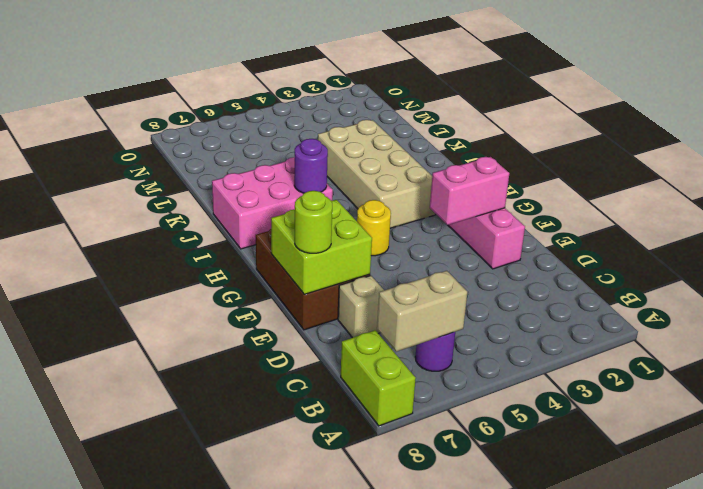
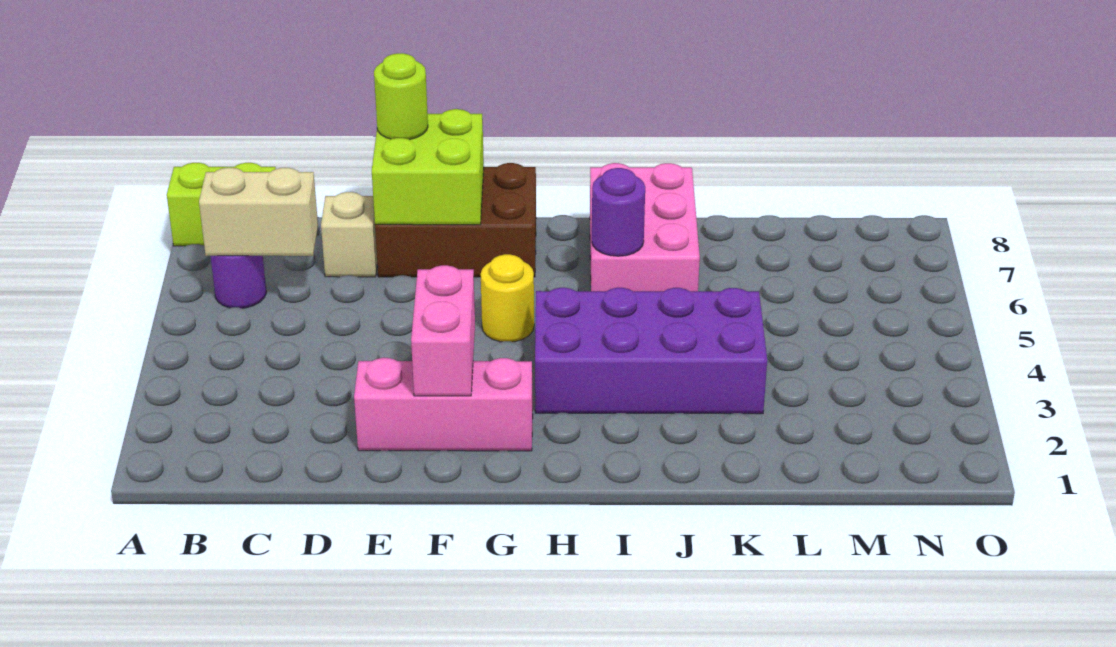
tan brick B6:B7 level 2 -> tan brick B6:C6 level 2
tan brick H3:K4 level 1 -> purple brick H3:K4 level 1

